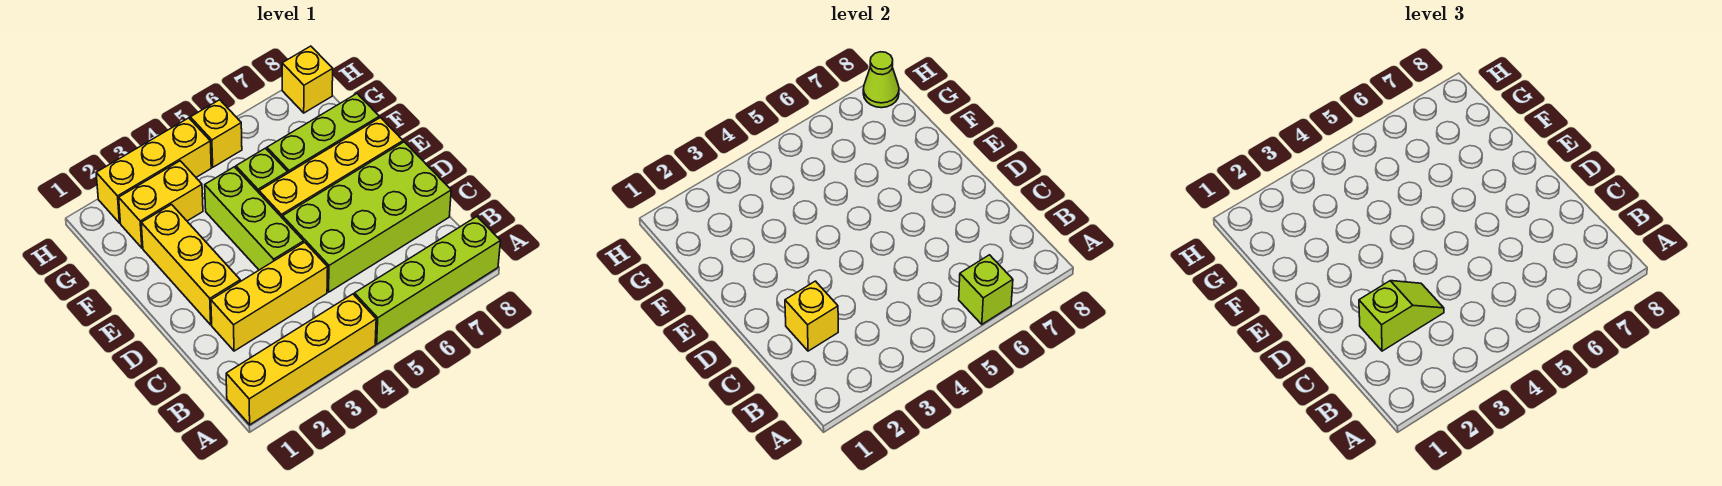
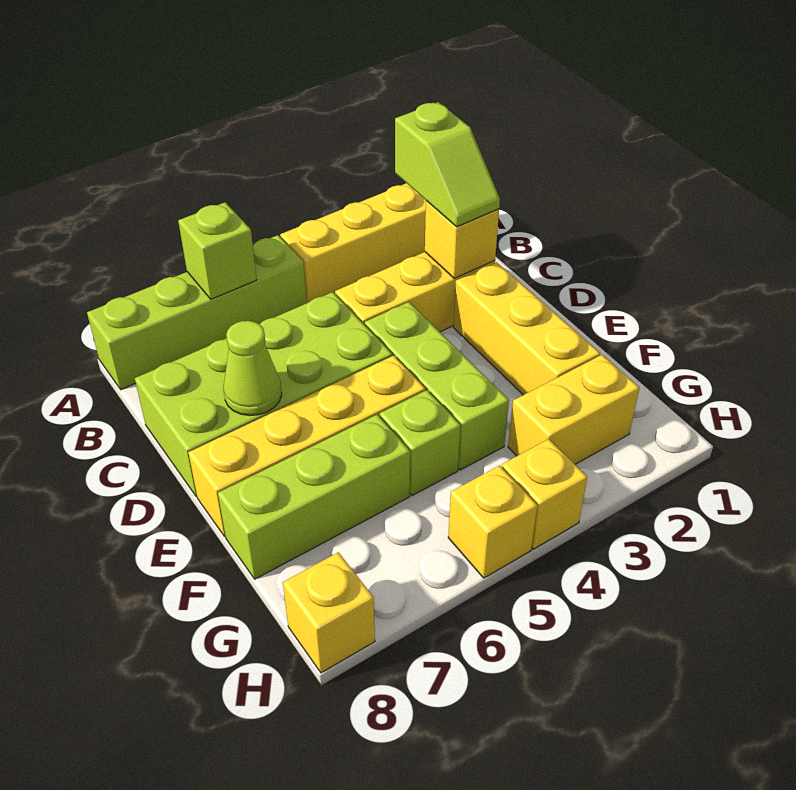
lime slope C2:C3 level 3 top 2 -> lime slope B2:C2 level 3 top B
yellow brick H2:H4 level 1 -> yellow brick H4 level 1
lime cone H8 level 2 -> lime cone D7 level 2

